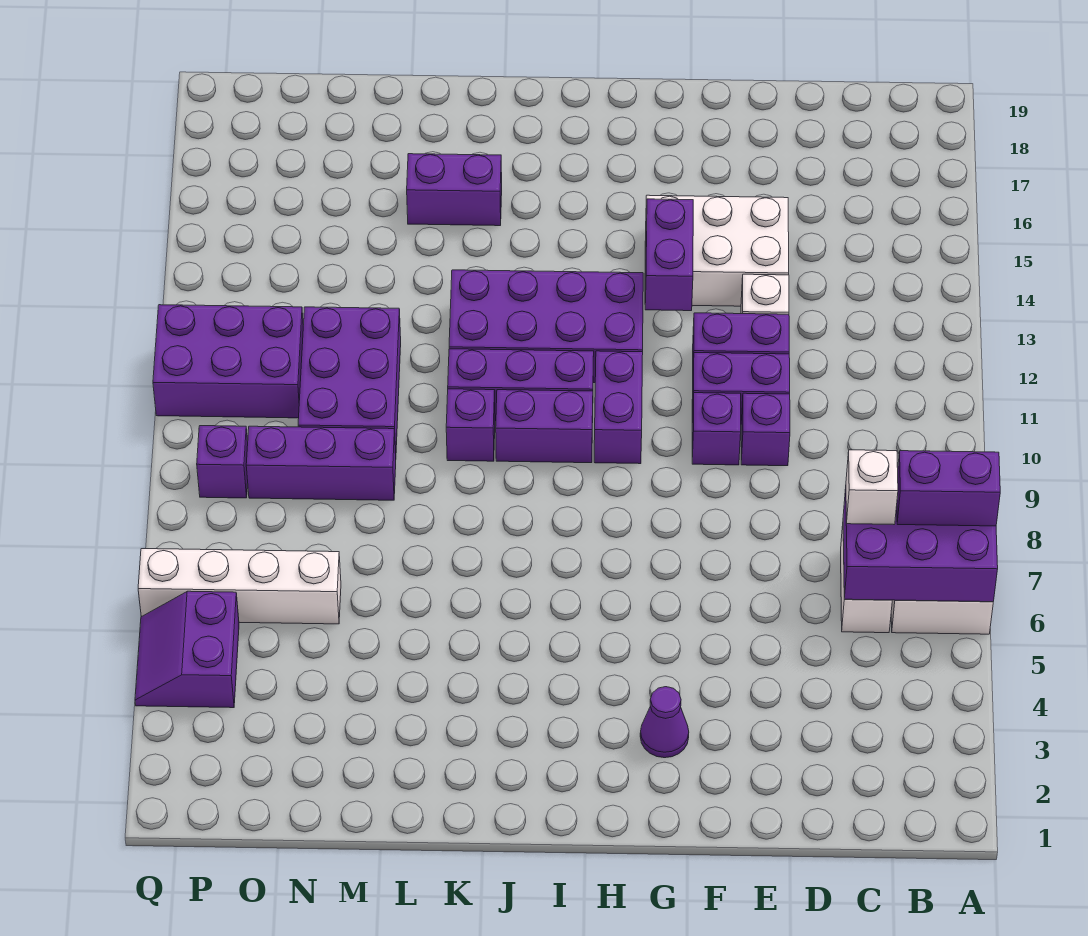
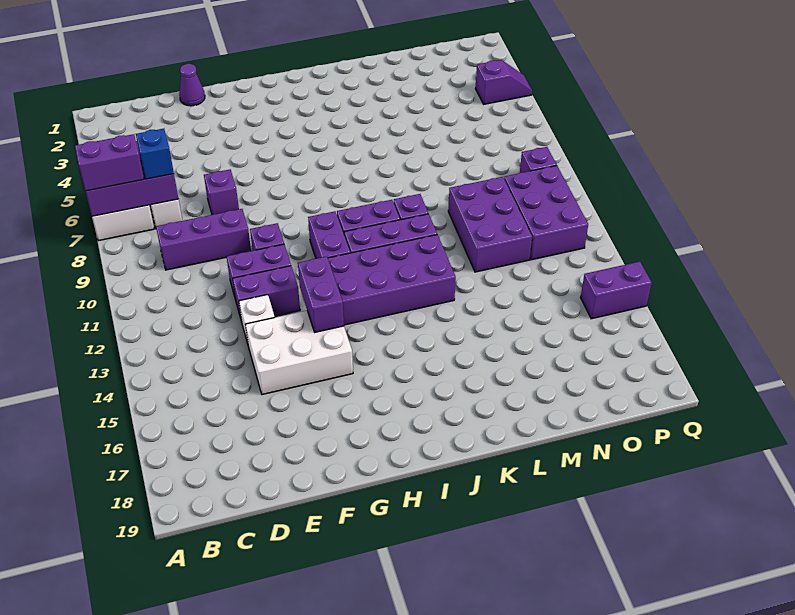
white brick C7 level 3 -> blue brick C7 level 3
purple brick E10 level 1 -> purple brick E7 level 1
purple cone G3 level 1 -> purple cone E1 level 1
purple brick K16:L16 level 1 -> purple brick P15:Q15 level 1
purple brick M9:O9 level 1 -> purple brick C9:E9 level 1
white brick N6:Q6 level 1 -> none
purple brick O11:Q12 level 1 -> purple brick O10:P12 level 1
purple slope P4:Q5 level 1 top P -> purple slope P4:Q4 level 1 top P

